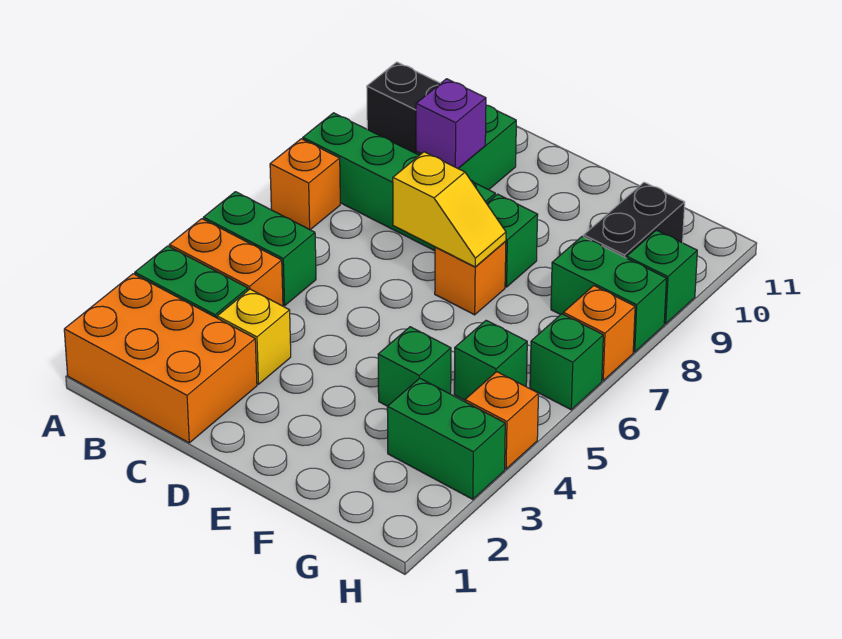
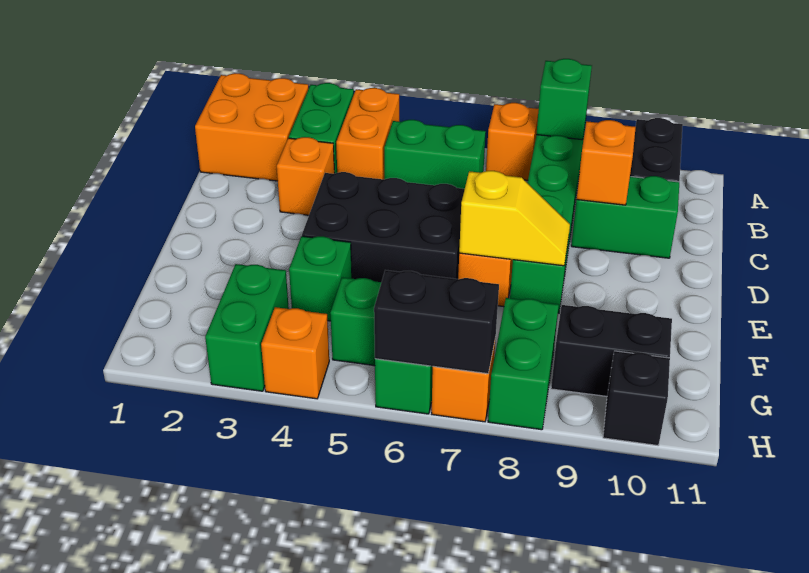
orange brick A1:C2 level 1 -> orange brick A1:B2 level 1
green brick A5:B5 level 1 -> green brick B5:B6 level 1
yellow brick C3 level 1 -> orange brick C3 level 1
purple brick C9 level 2 -> orange brick C9 level 2
none -> black brick D4:E6 level 1
yellow slope D7:E7 level 2 top D -> yellow slope E7:E8 level 2 top 7
none -> black brick H6:H7 level 2
green brick H9 level 1 -> green brick A8 level 2
none -> black brick H10 level 1

